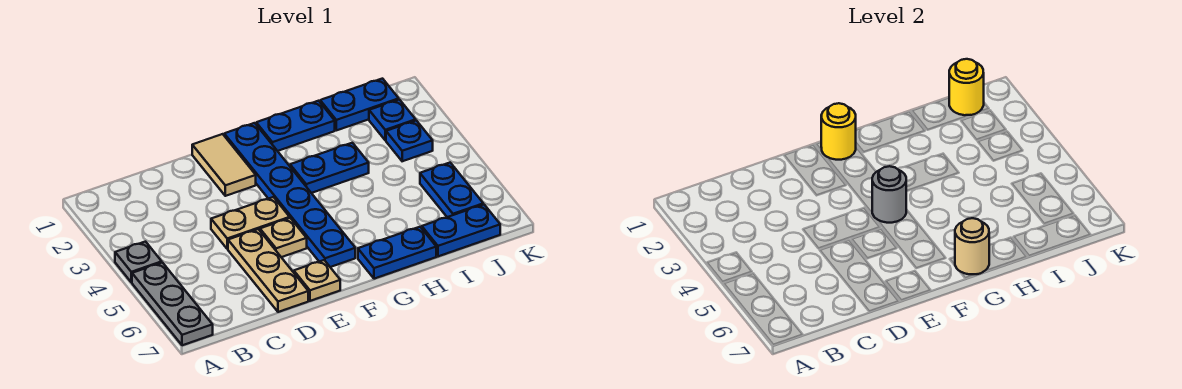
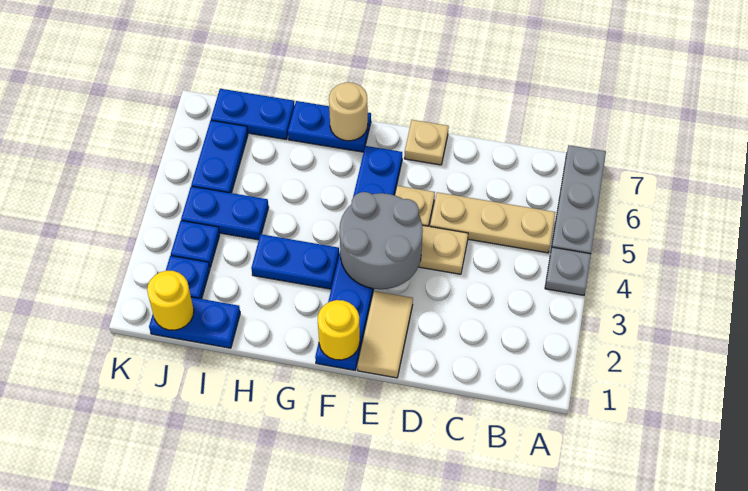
tan plate D5:D7 level 1 -> tan plate B5:D5 level 1
grey round brick F4 level 2 -> grey round brick E3:F4 level 2
blue plate G1:H1 level 1 -> blue plate I4:J4 level 1

